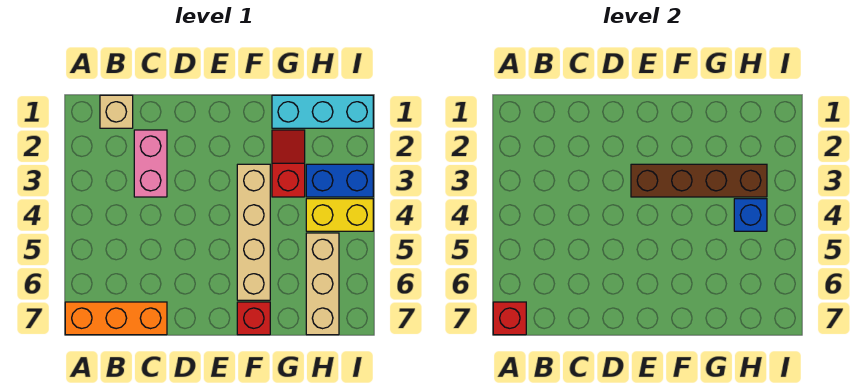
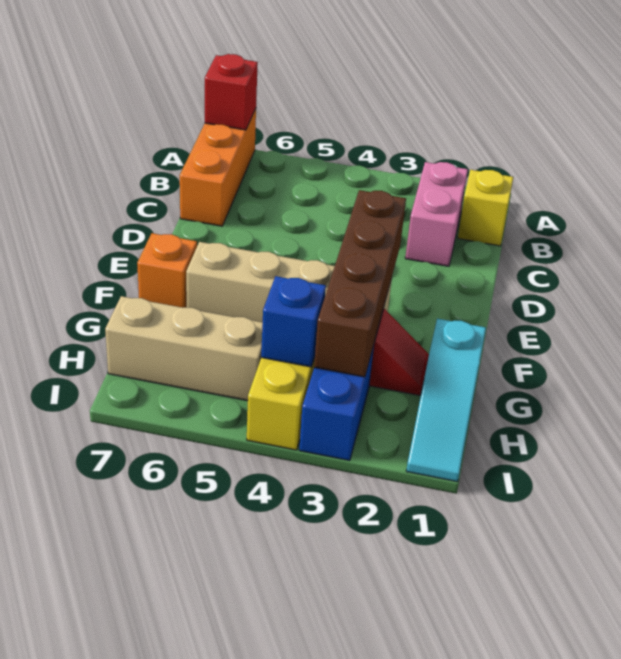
tan brick B1 level 1 -> yellow brick B1 level 1
pink brick C2:C3 level 1 -> pink brick B2:C2 level 1
red brick F7 level 1 -> orange brick F7 level 1
cyan brick G1:I1 level 1 -> cyan slope G1:I1 level 1 top G

